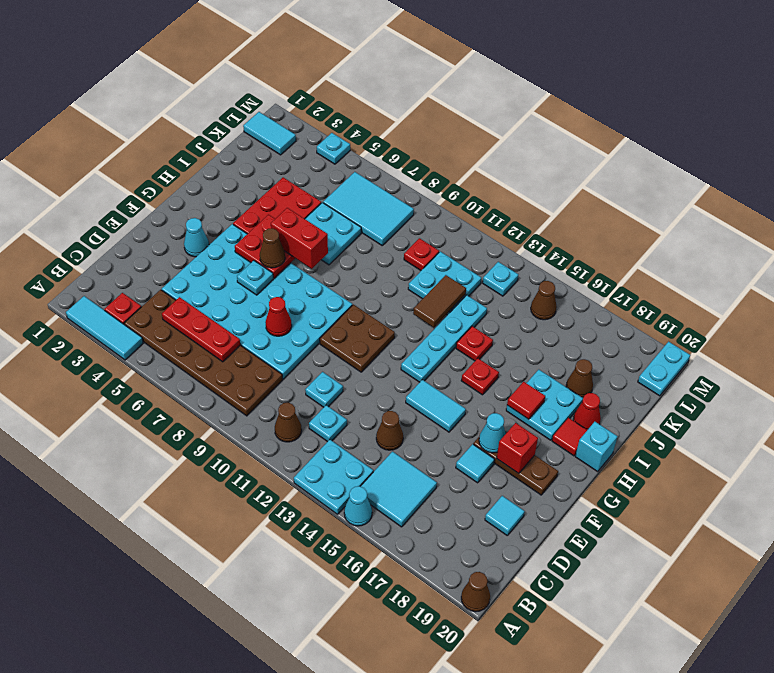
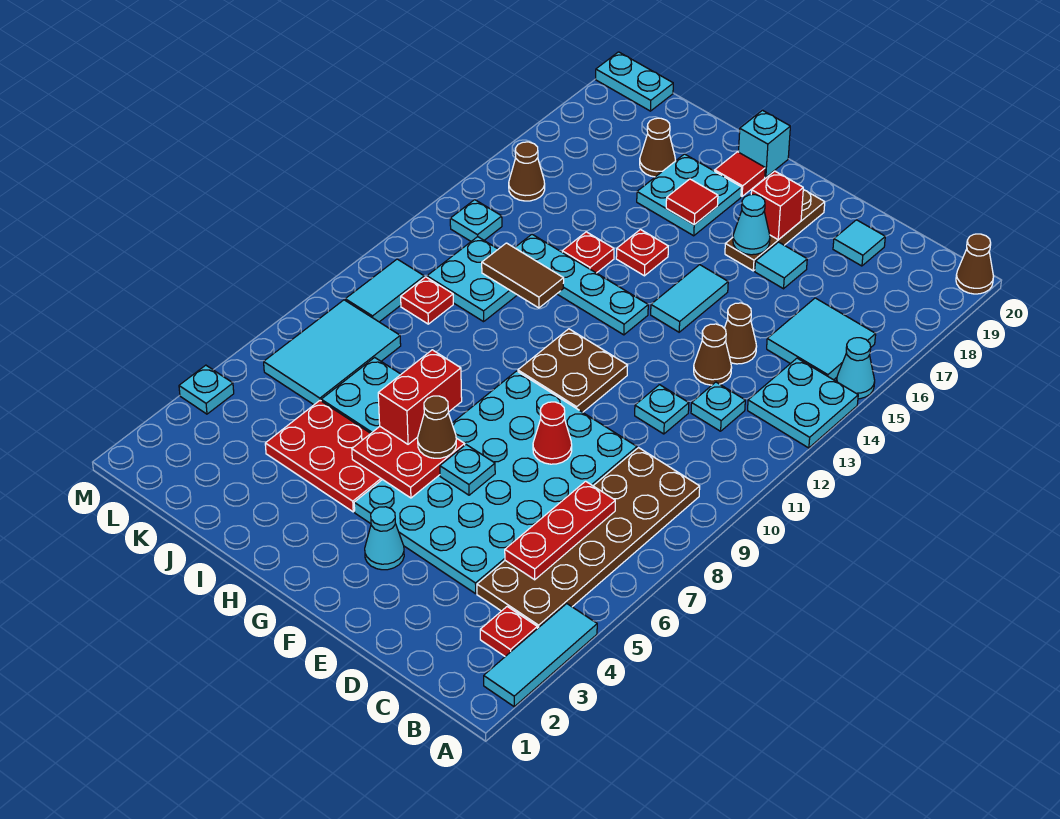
brown cone B11 level 1 -> brown cone D13 level 1
red cone I19 level 1 -> none
cyan tile L1:L2 level 1 -> cyan tile L9:L10 level 1

